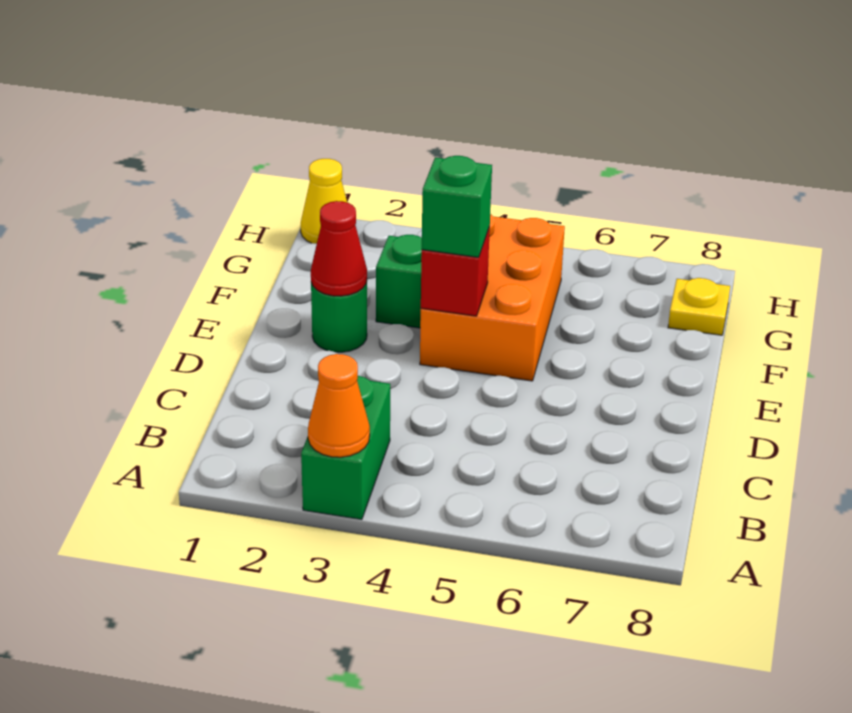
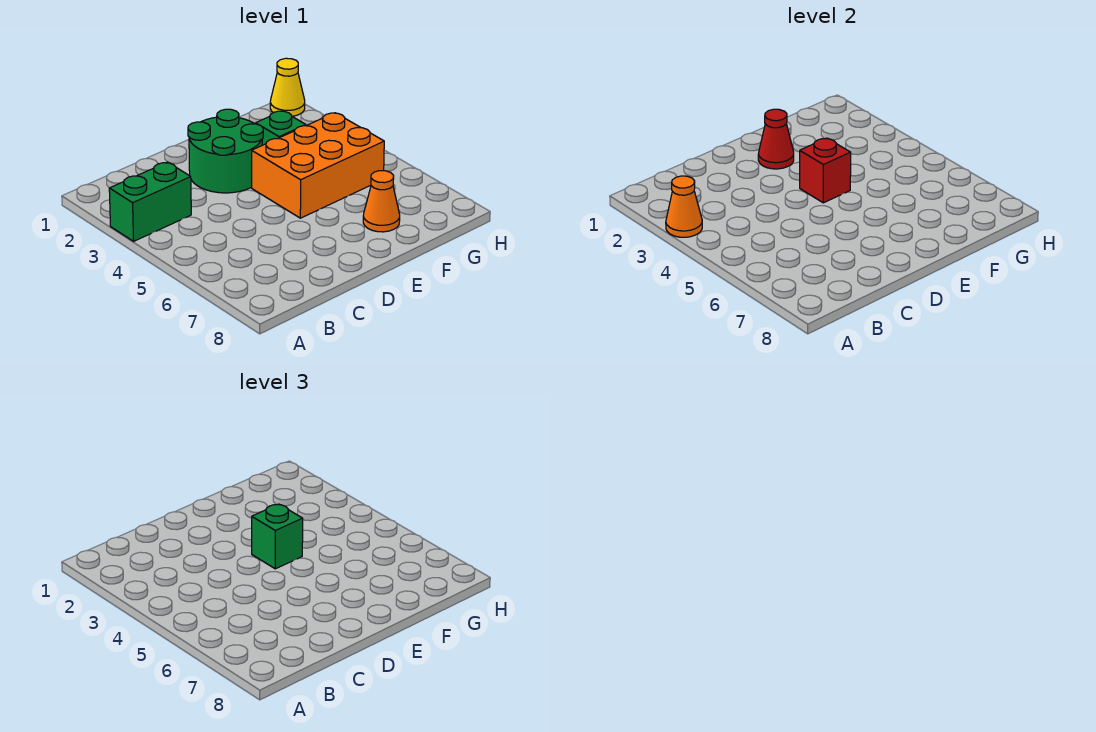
green round brick E2 level 1 -> green round brick D2:E3 level 1
none -> orange cone F7 level 1
yellow plate G8 level 1 -> none

